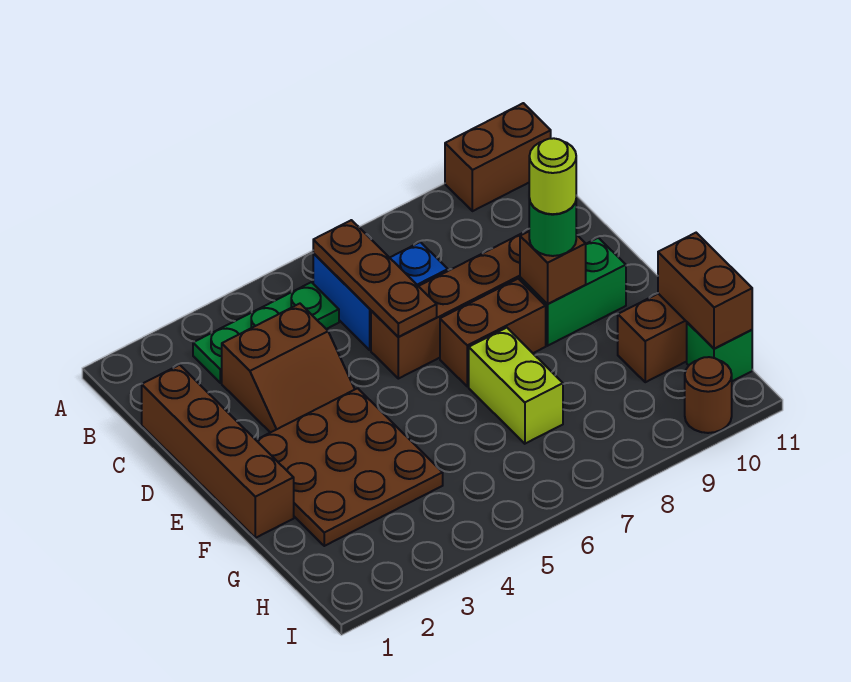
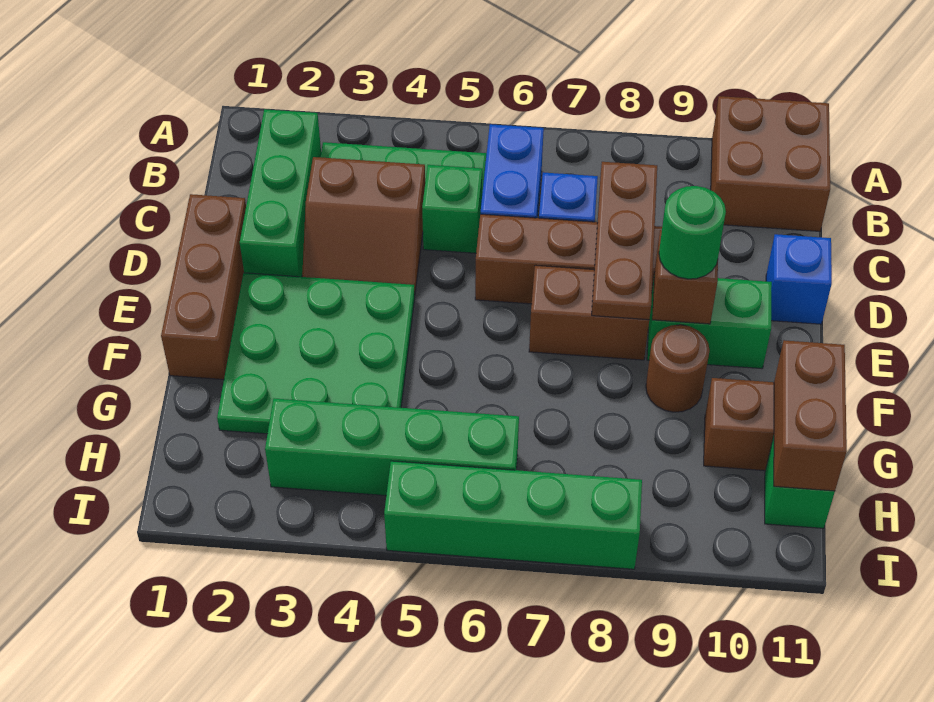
brown brick A10:A11 level 1 -> brown brick A10:B11 level 1
none -> green brick B2:D2 level 1
brown plate B6:D6 level 2 -> brown plate C8:E8 level 2
brown brick C1:F1 level 1 -> brown brick D1:F1 level 1
none -> green brick C5 level 1
none -> blue brick D11 level 1
brown plate E2:G4 level 1 -> green plate E2:G4 level 1
lime round brick E9 level 4 -> none
lime brick F7:G7 level 1 -> none
none -> green brick H3:H6 level 1
none -> green brick I5:I8 level 1
brown round brick I10 level 1 -> brown round brick F9 level 1

